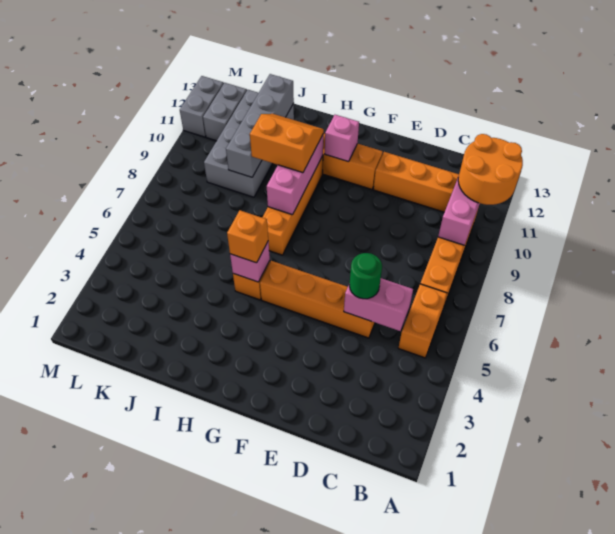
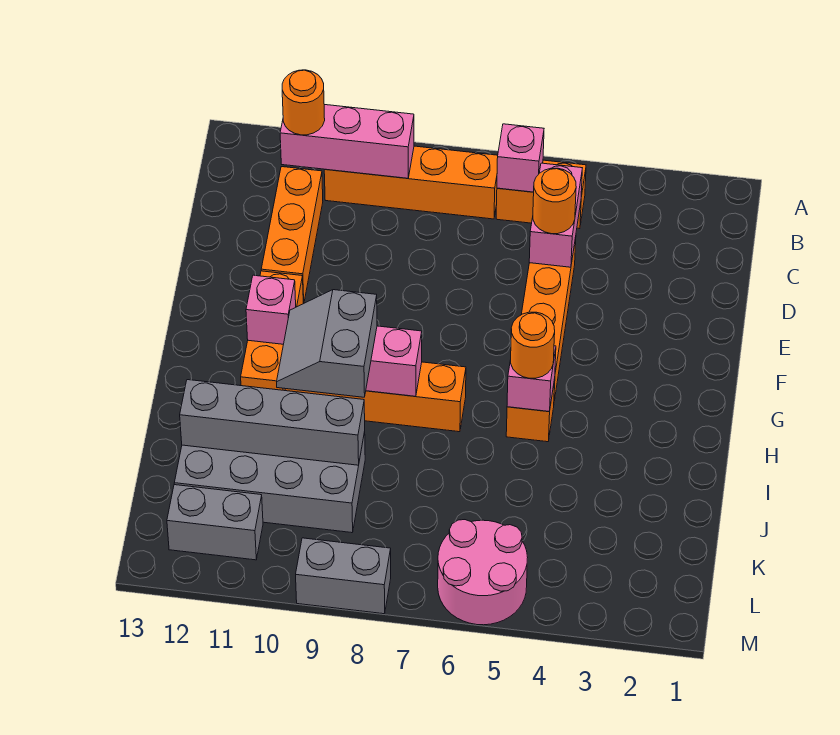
orange round brick A10:B11 level 3 -> orange round brick B11 level 3
none -> pink brick B6 level 2
green round brick D5 level 3 -> orange round brick D5 level 3
orange brick H5 level 3 -> orange round brick H5 level 3
orange slope H9:I10 level 3 top 9 -> grey slope H9:I10 level 3 top 9
none -> pink round brick L5:M6 level 1
grey brick M11:M12 level 1 -> grey brick M8:M9 level 1

